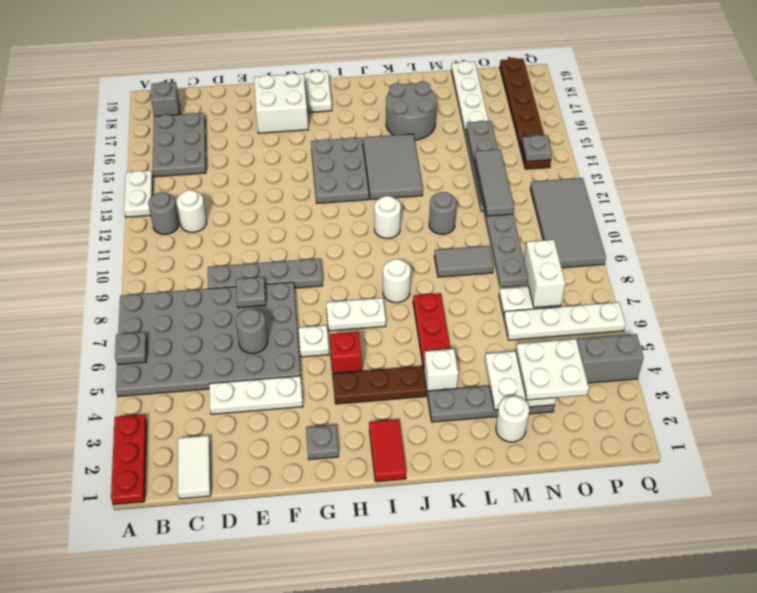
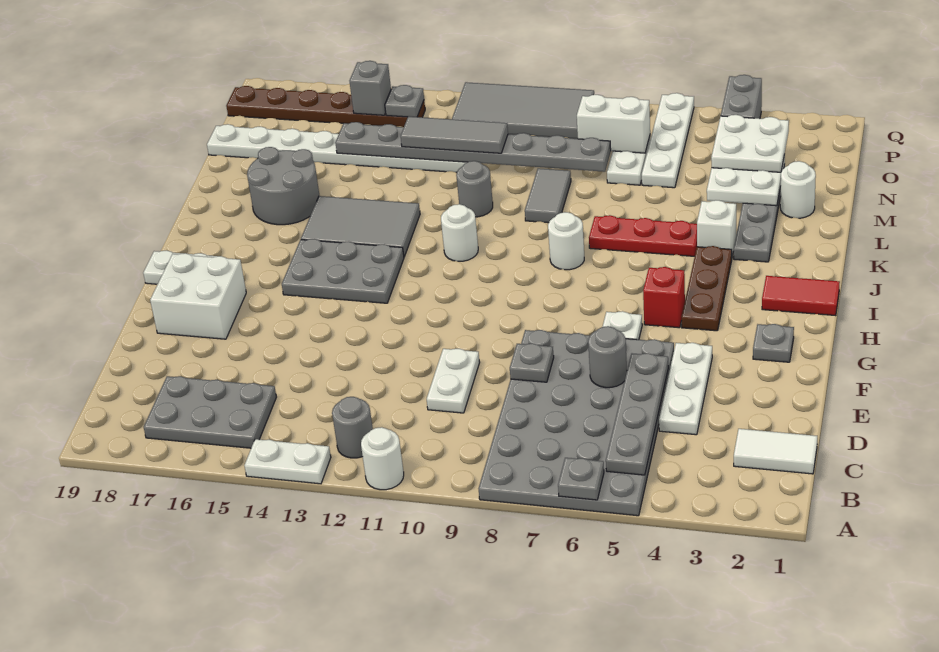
red plate A1:A3 level 1 -> none
grey brick B18 level 1 -> grey brick P15 level 2
white round brick C12 level 1 -> white round brick A11 level 1
grey plate D9:G9 level 1 -> grey plate B5:E5 level 2
white plate H7:I7 level 1 -> white plate D10:E10 level 1

